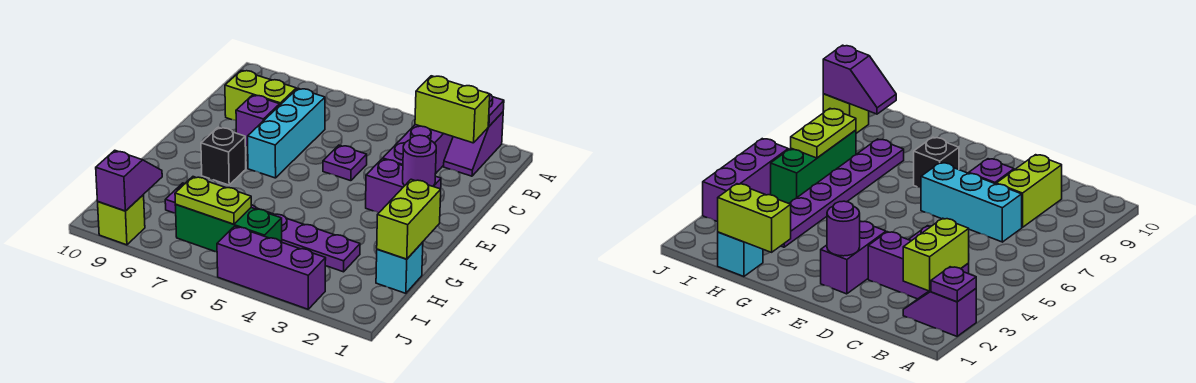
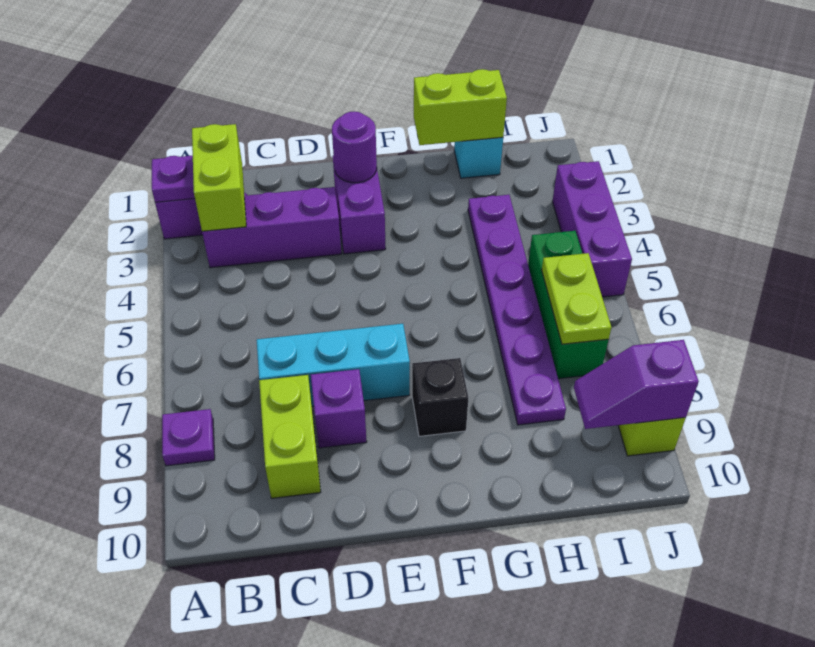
purple plate D5 level 1 -> purple plate A8 level 1

